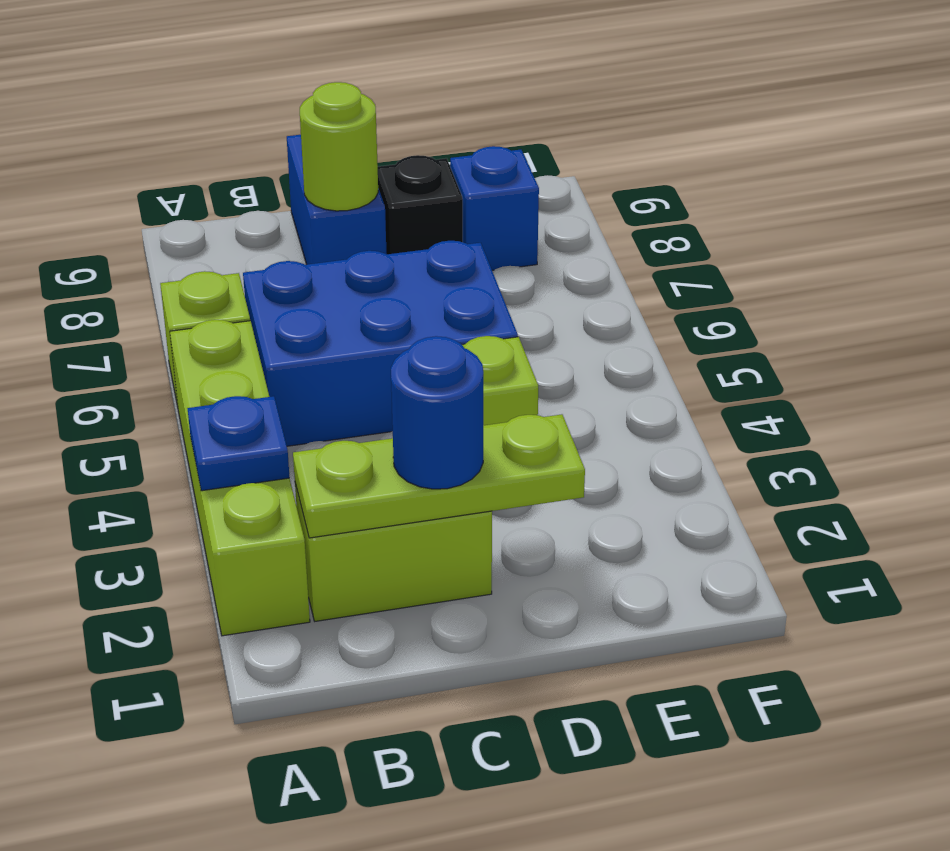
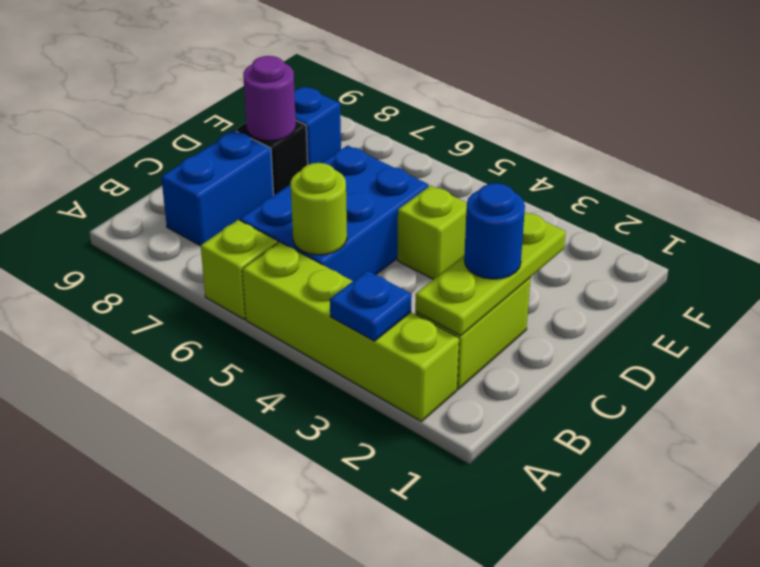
blue brick C8:C9 level 1 -> blue brick B8:C8 level 1
lime round brick C8 level 2 -> lime round brick B5 level 2
none -> purple round brick D8 level 2

